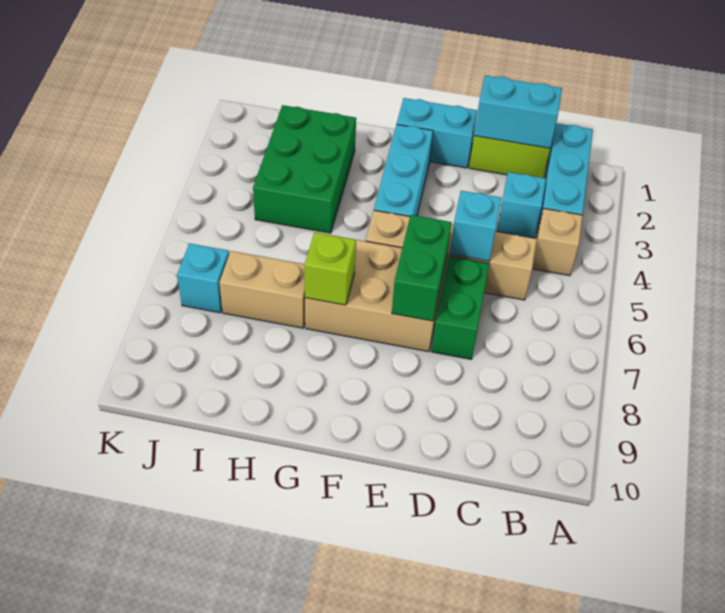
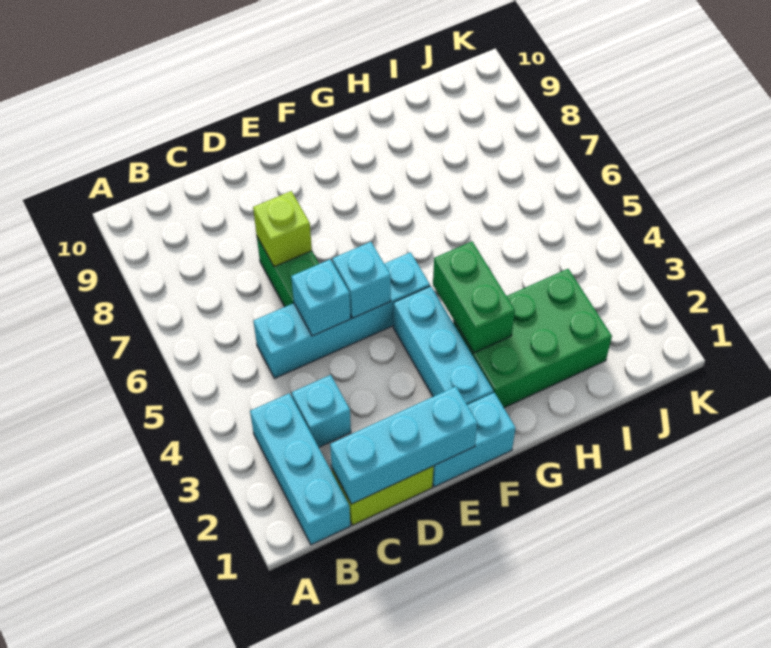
tan brick B4 level 1 -> none
cyan brick C1:D1 level 2 -> cyan brick C1:E1 level 2
tan brick C5:F5 level 1 -> cyan brick C5:F5 level 1
tan brick E6:G7 level 1 -> none
green brick E6:E7 level 2 -> green brick G3:G4 level 2
lime brick G7 level 2 -> lime brick D7 level 2
green brick H2:I4 level 1 -> green brick G2:I3 level 1
tan brick H7:I7 level 1 -> none
cyan brick J7 level 1 -> cyan brick E5 level 2

